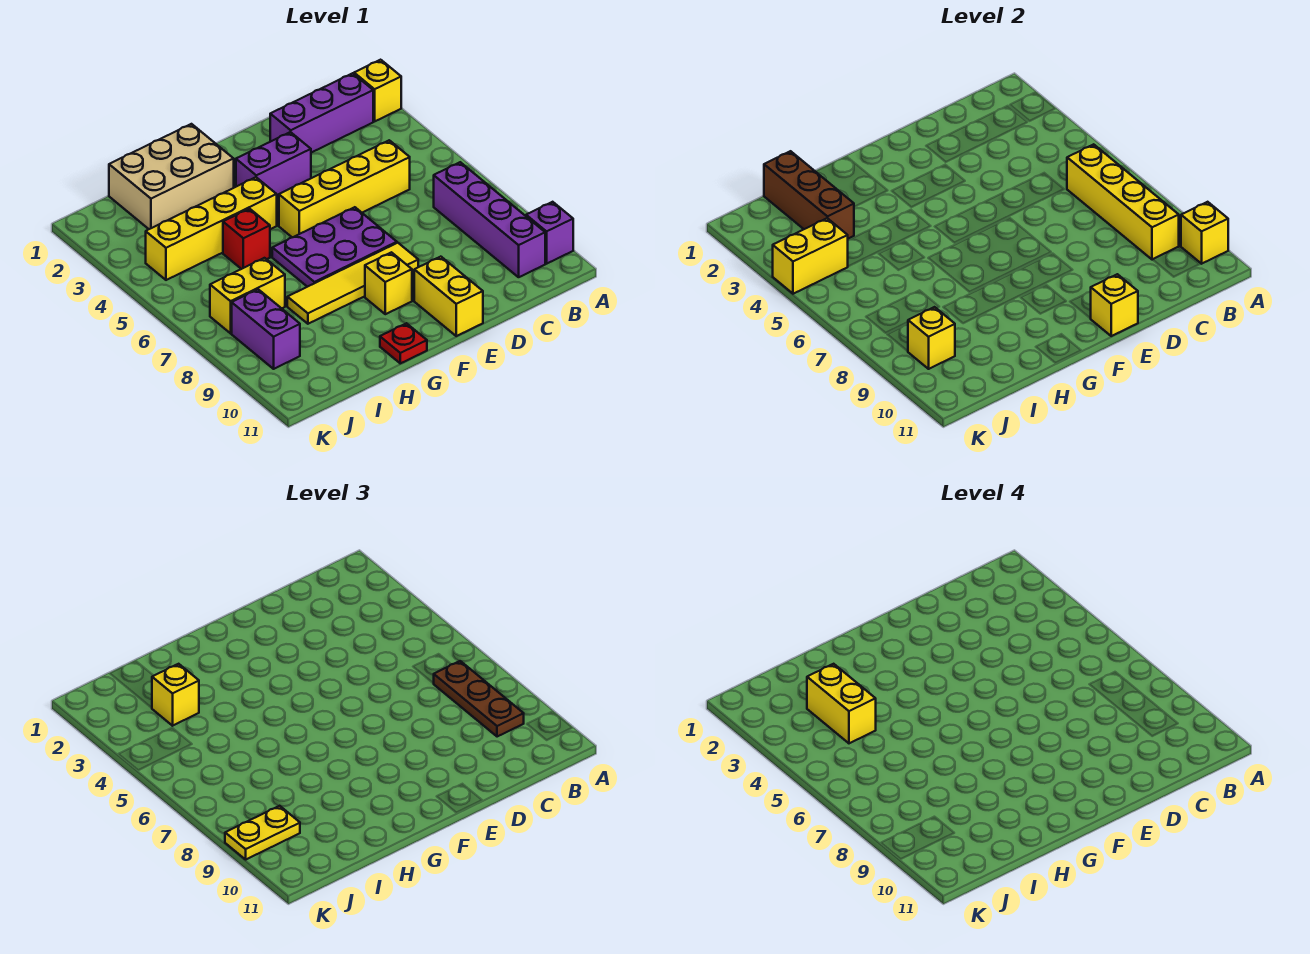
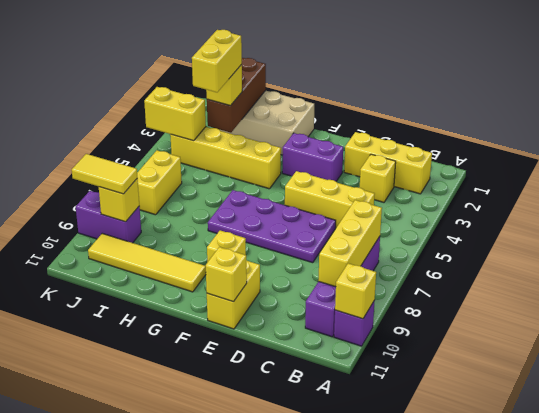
yellow brick A2 level 1 -> yellow brick C3 level 1
purple brick B2:D2 level 1 -> yellow brick B2:D2 level 1
yellow brick B6:B9 level 2 -> yellow brick B7:B9 level 2
brown plate B7:B9 level 3 -> none
yellow brick C5:F5 level 1 -> yellow brick C5:E5 level 1
purple plate E6:G7 level 1 -> purple plate D6:G7 level 1
yellow tile E8:H8 level 1 -> yellow tile G10:J10 level 1
red plate G11 level 1 -> none
red brick H5 level 1 -> none
yellow brick I7:J7 level 1 -> yellow brick J6:J7 level 1
purple brick J8:J9 level 1 -> purple brick J9:K9 level 1
yellow plate J9:K9 level 3 -> yellow tile J9:K9 level 3

